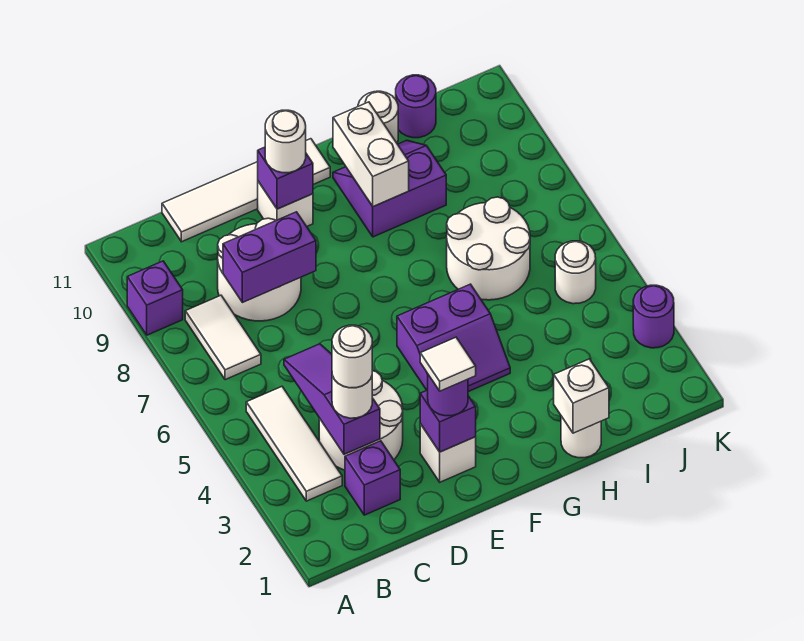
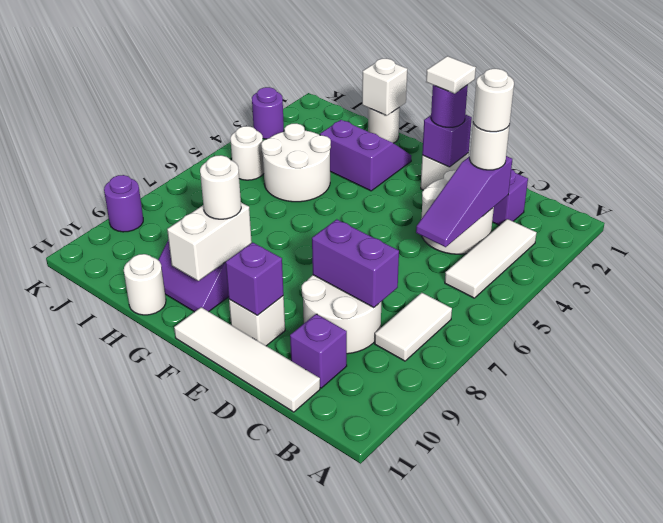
purple brick A9 level 1 -> purple brick C10 level 1
white round brick E10 level 3 -> white round brick G9 level 3
purple slope F4:G5 level 1 top 5 -> purple slope G2:H3 level 1 top 3
white round brick H6:I7 level 1 -> white round brick H4:I5 level 1
purple round brick I11 level 1 -> purple round brick K9 level 1

